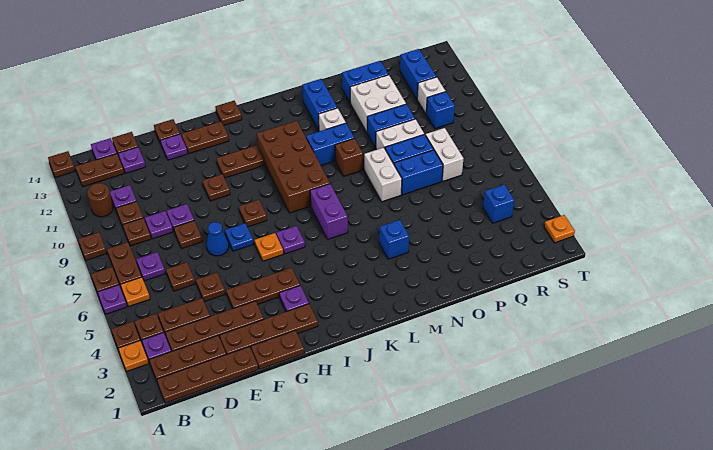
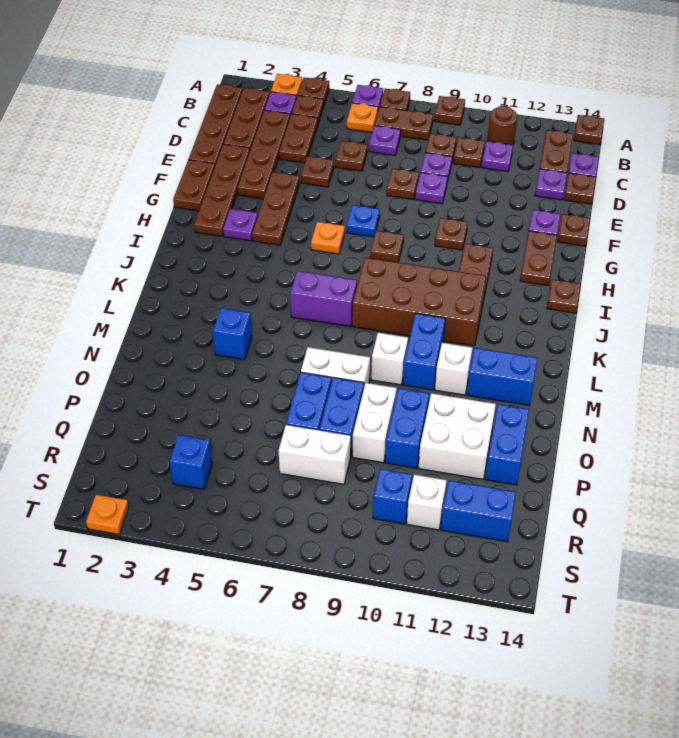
blue cone F7 level 1 -> none
purple plate I6 level 1 -> none
brown brick M9 level 1 -> white brick M9 level 1

